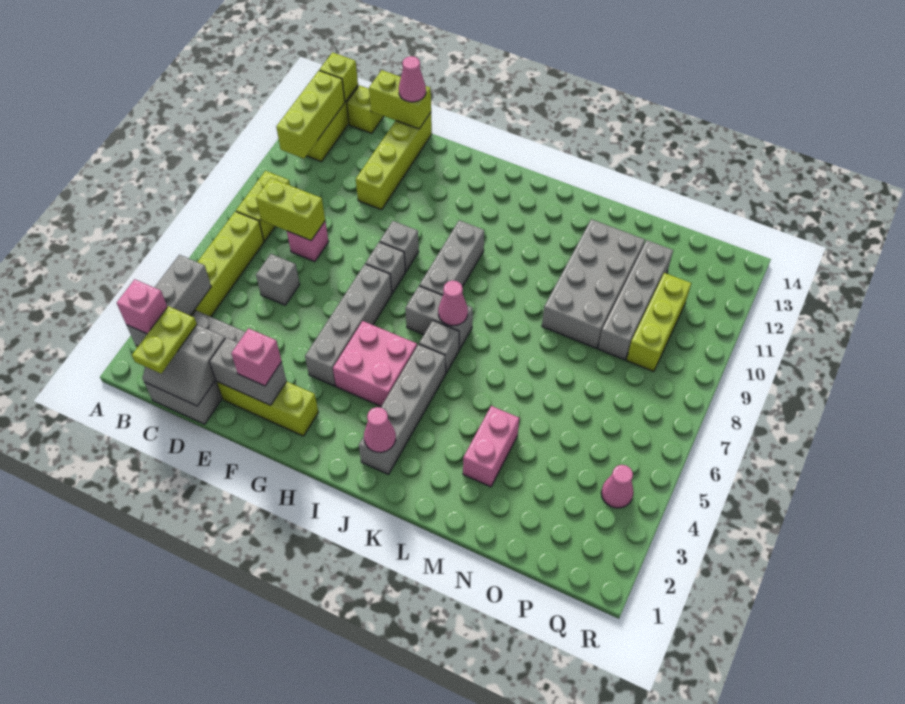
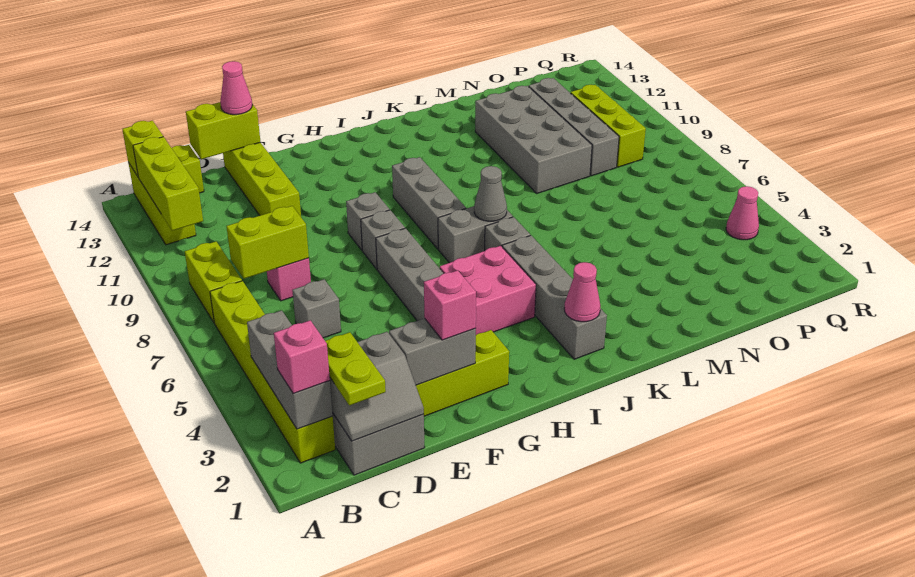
pink cone J7 level 2 -> grey cone J7 level 2
pink brick M3:M4 level 1 -> none

